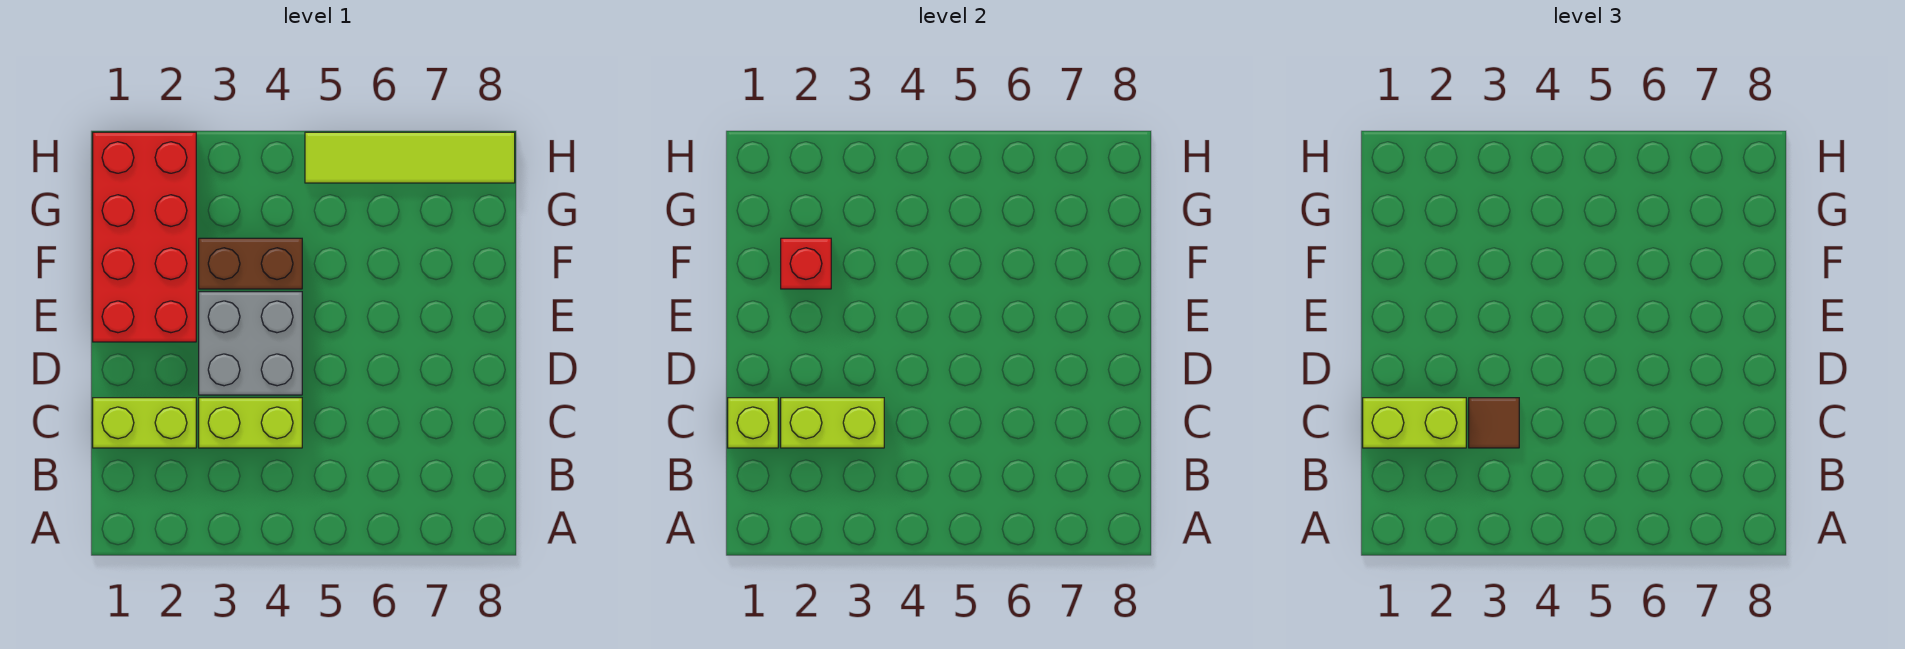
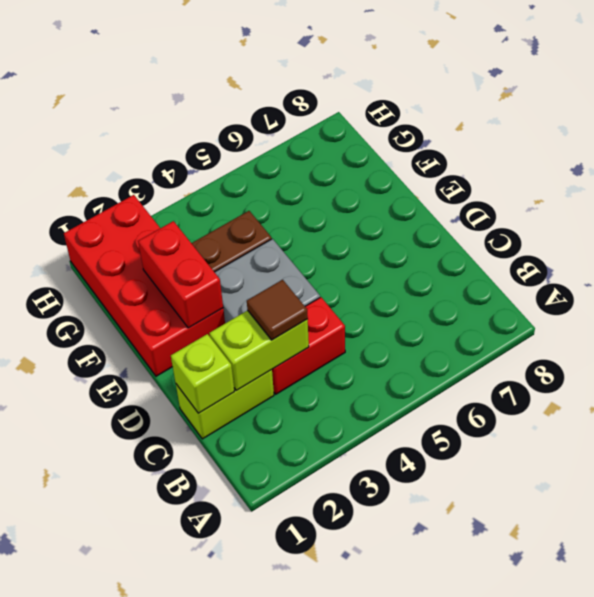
lime brick C1:C2 level 3 -> none
lime brick C3:C4 level 1 -> red brick C3:C4 level 1
red brick F2 level 2 -> red brick E2:F2 level 2
lime tile H5:H8 level 1 -> none

